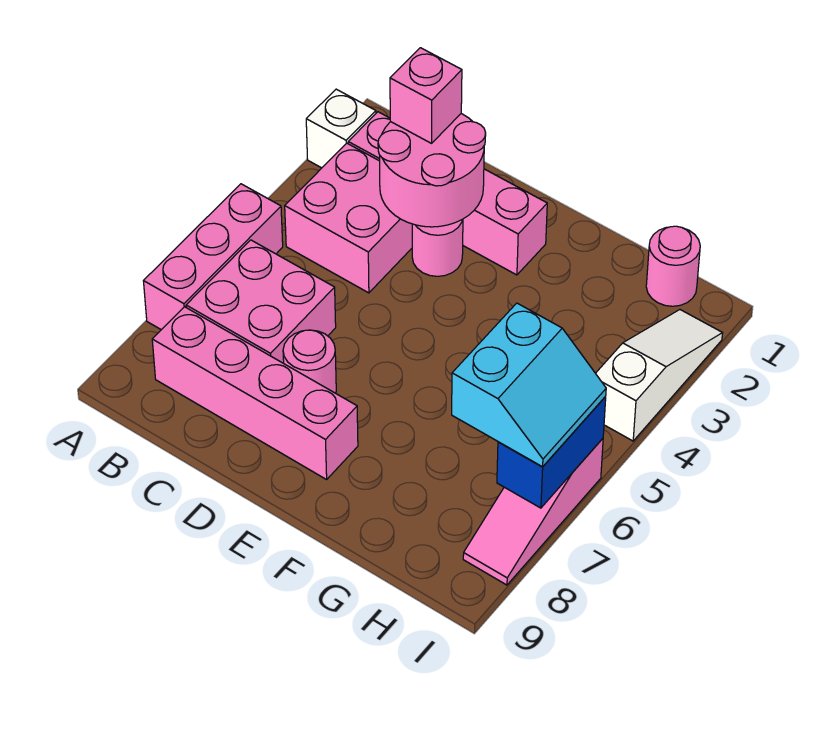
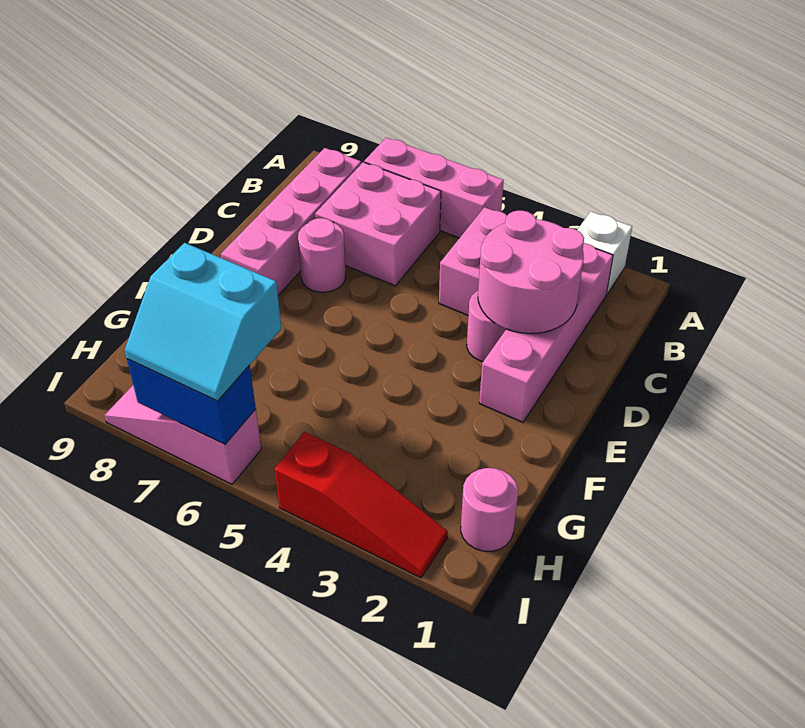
pink brick C2 level 3 -> none
white slope I2:I4 level 1 top 4 -> red slope I2:I4 level 1 top 4

